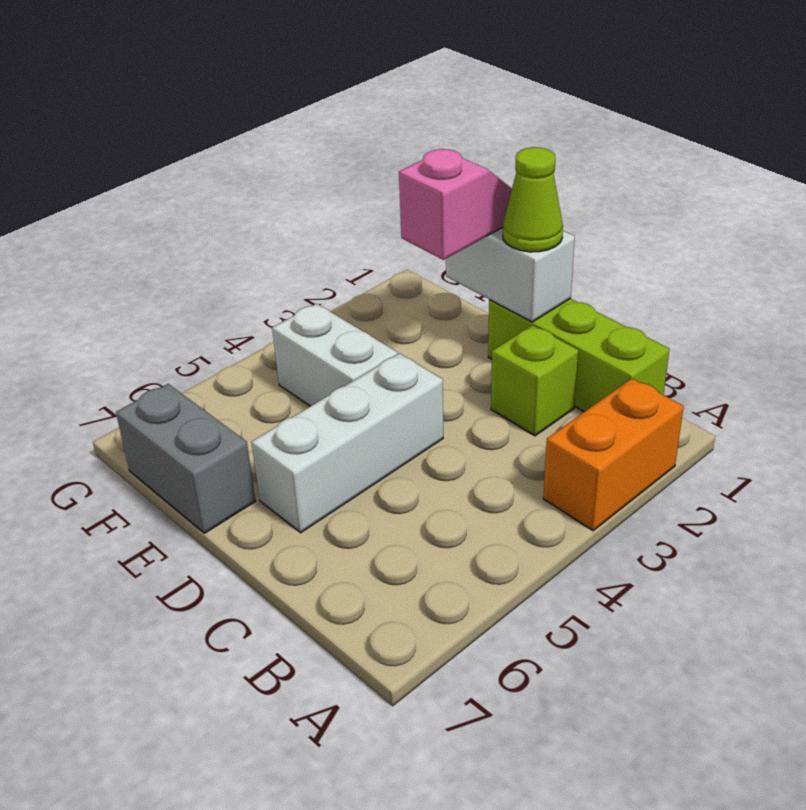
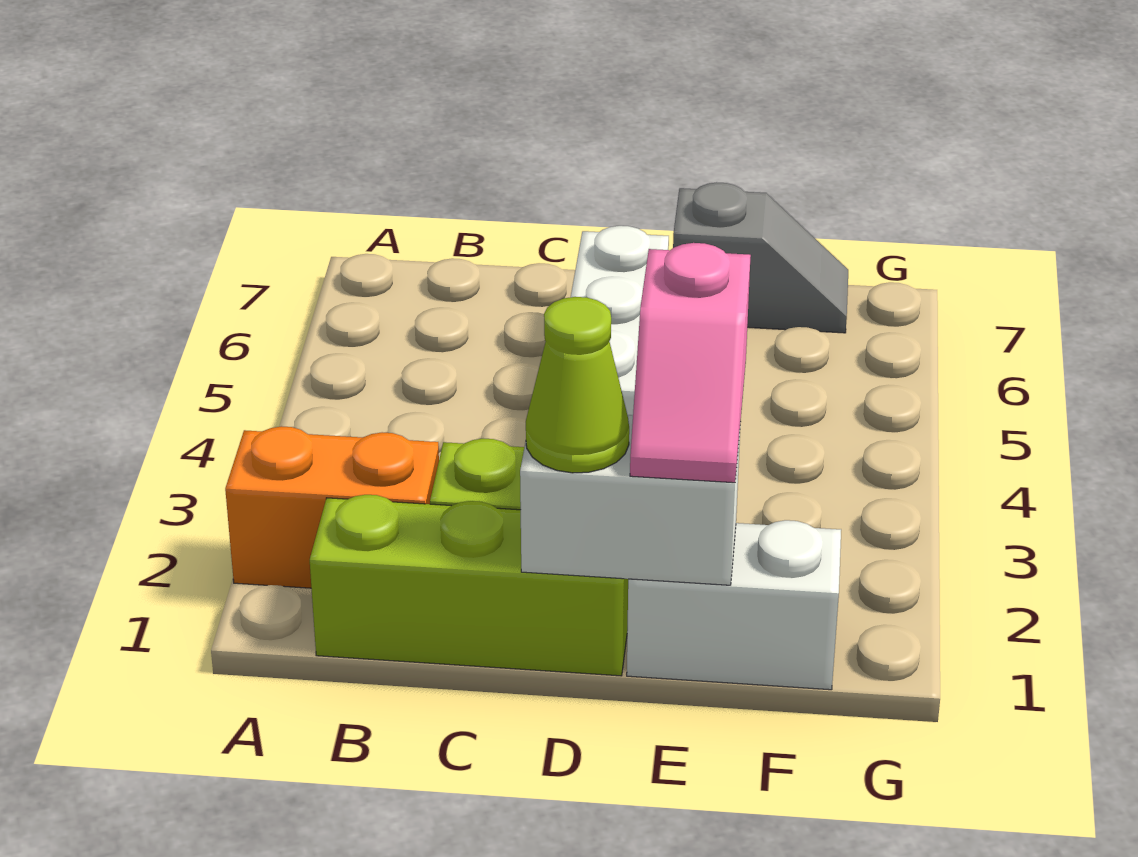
orange brick A2:A3 level 1 -> orange brick A2:B2 level 1
white brick E4:F4 level 1 -> white brick E1:F1 level 1
grey brick E7:F7 level 1 -> grey slope E7:F7 level 1 top E

